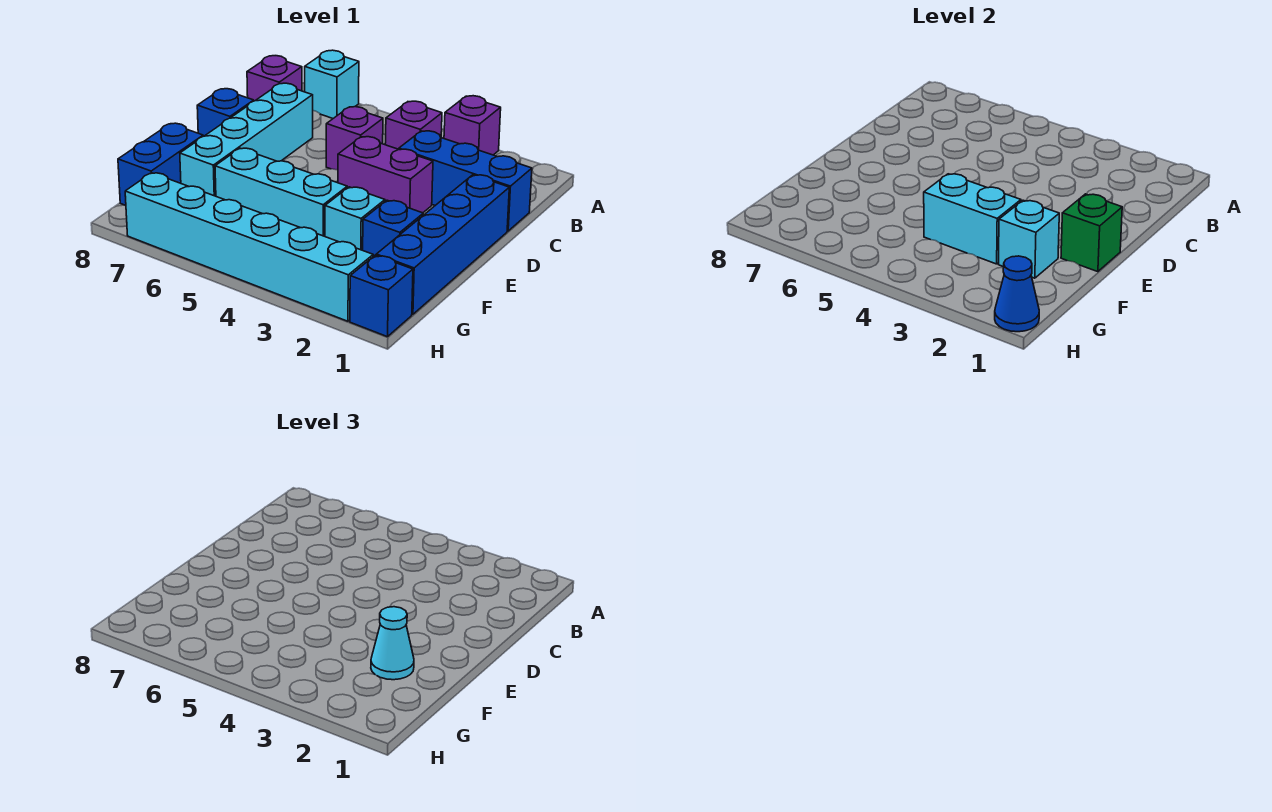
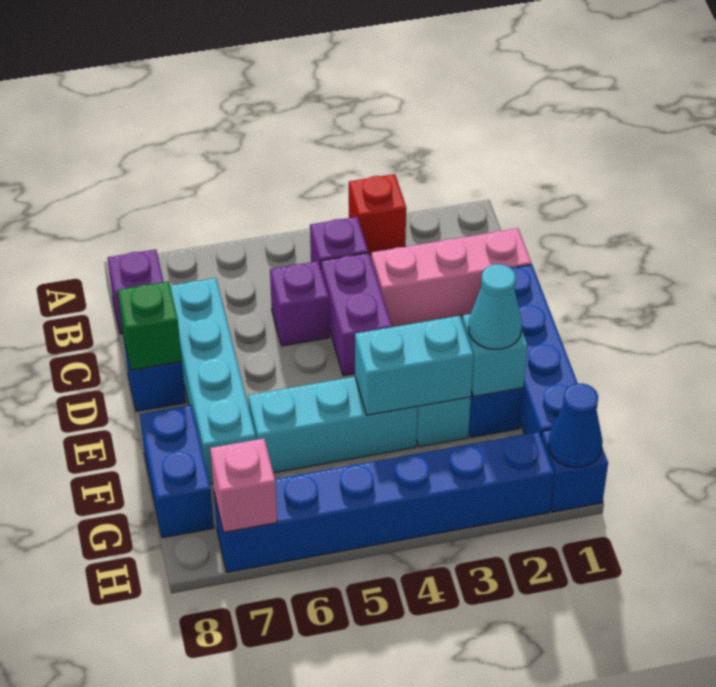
purple brick A3 level 1 -> red brick A3 level 1
cyan brick A7 level 1 -> none
blue brick C1:C3 level 1 -> pink brick C1:C3 level 1
purple brick D3:D4 level 1 -> purple brick C4:D4 level 1
green brick E1 level 2 -> green brick D8 level 2
cyan brick H2:H7 level 1 -> blue brick H2:H7 level 1
none -> pink brick H7 level 2

